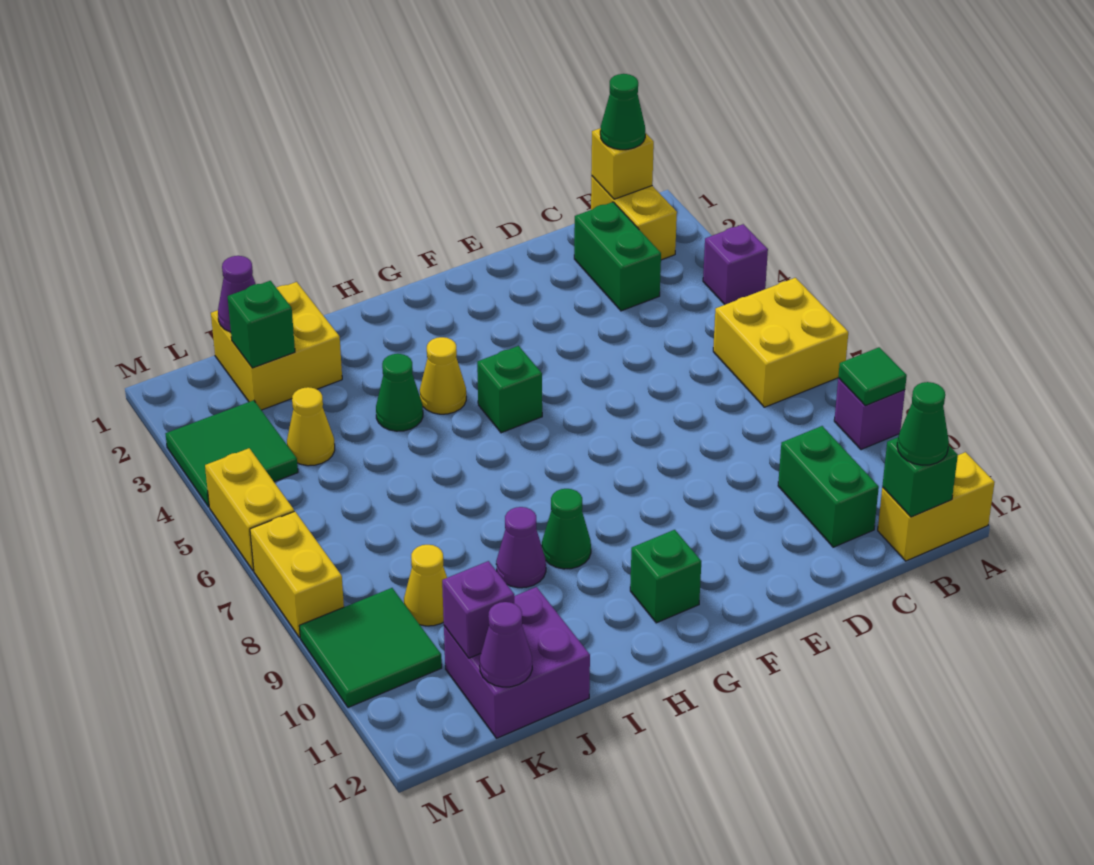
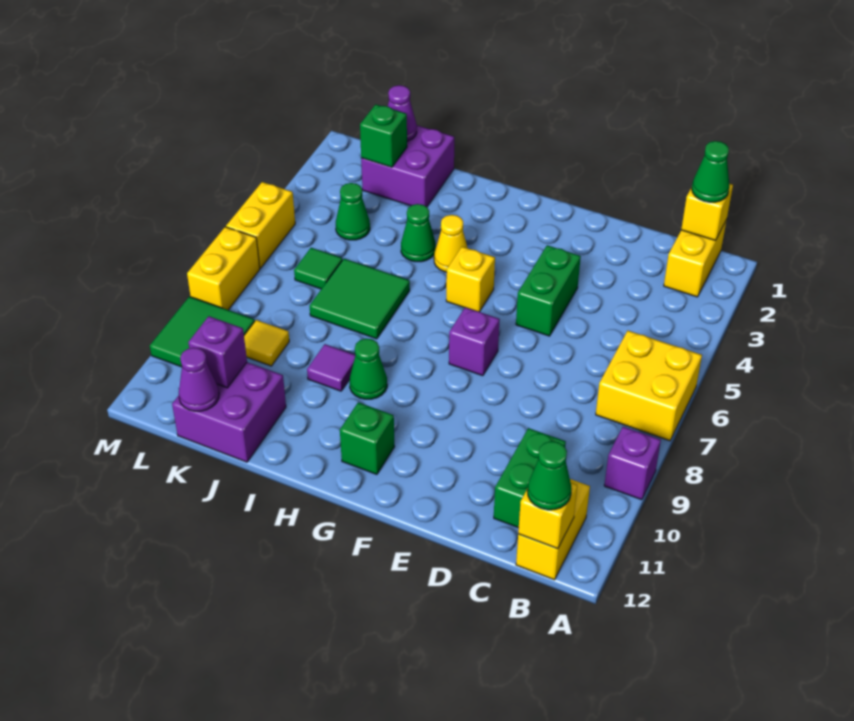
purple brick A4 level 1 -> purple brick F7 level 1
green tile A9 level 2 -> green tile K6 level 1
yellow brick A12:B12 level 1 -> yellow brick B11:B12 level 1
green brick B12 level 2 -> yellow brick B12 level 2
green brick C2:C3 level 1 -> green brick E4:E5 level 1
green brick G5 level 1 -> yellow brick G5 level 1
purple cone I9 level 1 -> purple tile I9 level 1
yellow brick J1:K2 level 1 -> purple brick J1:K2 level 1
yellow cone K4 level 1 -> green cone K4 level 1
yellow cone K9 level 1 -> yellow tile K9 level 1
green tile L3:M4 level 1 -> green tile I6:J7 level 1

